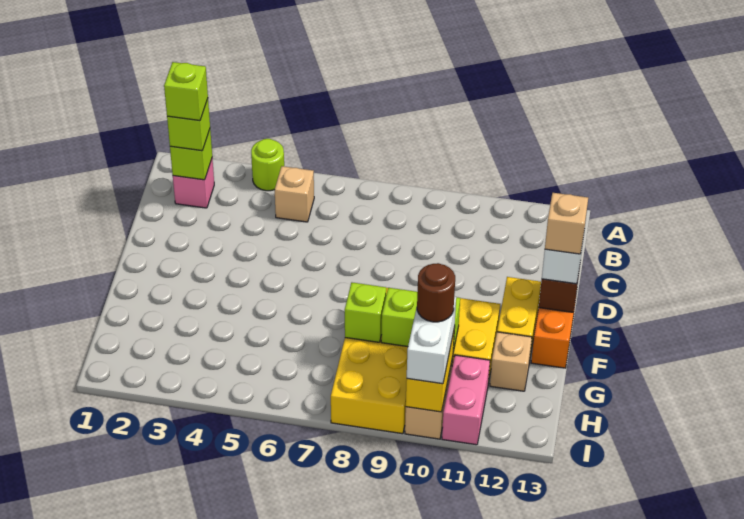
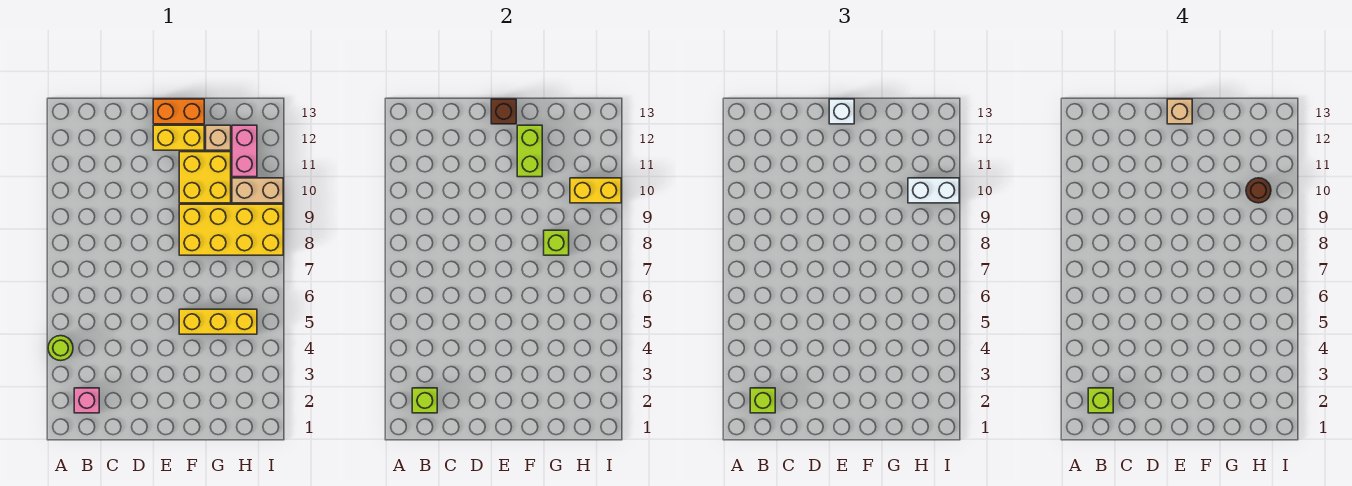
tan brick B5 level 1 -> none
none -> yellow brick F5:H5 level 1
lime brick G9:G10 level 2 -> lime brick F11:F12 level 2
pink brick H11:I11 level 1 -> pink brick H11:H12 level 1

